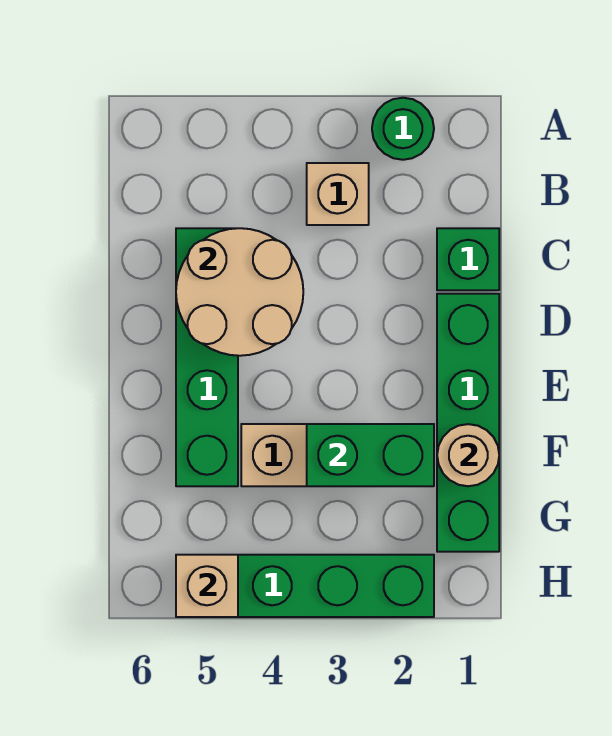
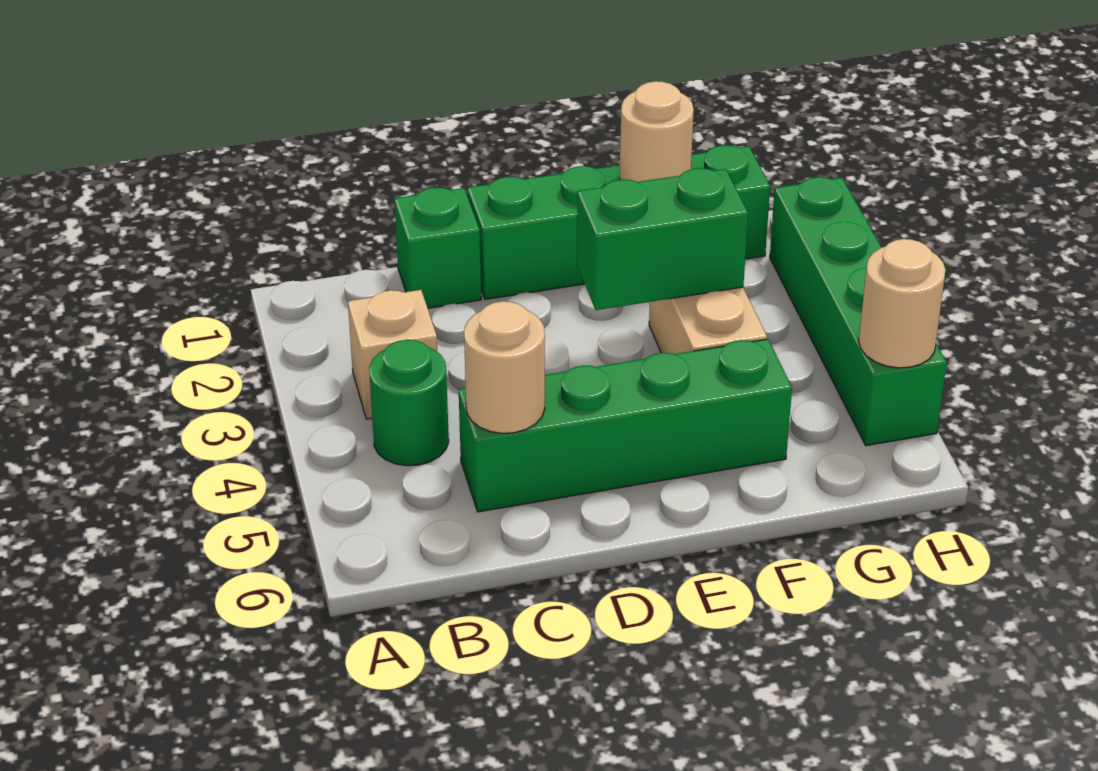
green round brick A2 level 1 -> green round brick B4 level 1
tan round brick C4:D5 level 2 -> tan round brick C5 level 2
green brick F2:F3 level 2 -> green brick E3:F3 level 2
tan brick H5 level 2 -> tan round brick H5 level 2

